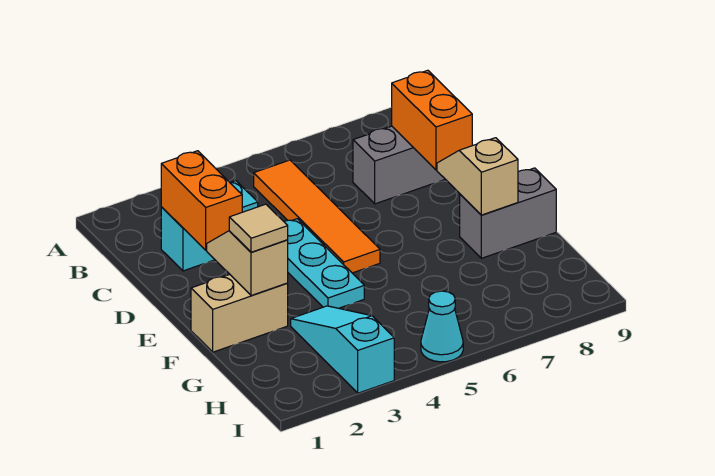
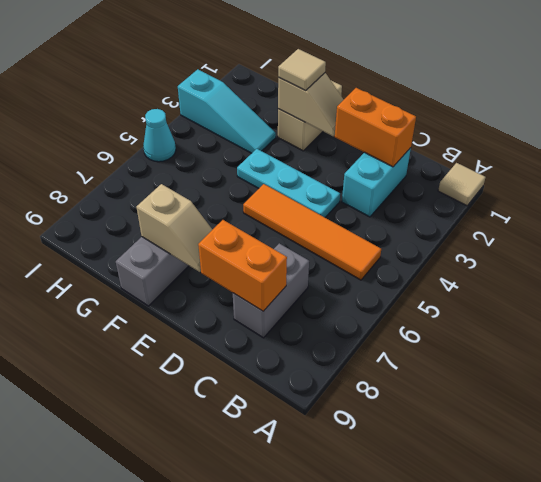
none -> tan tile A1 level 1

